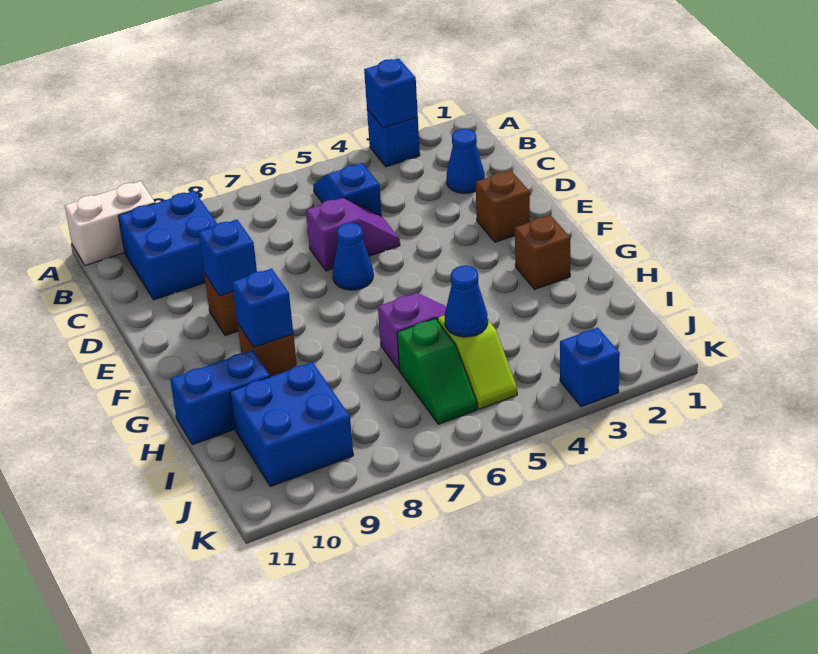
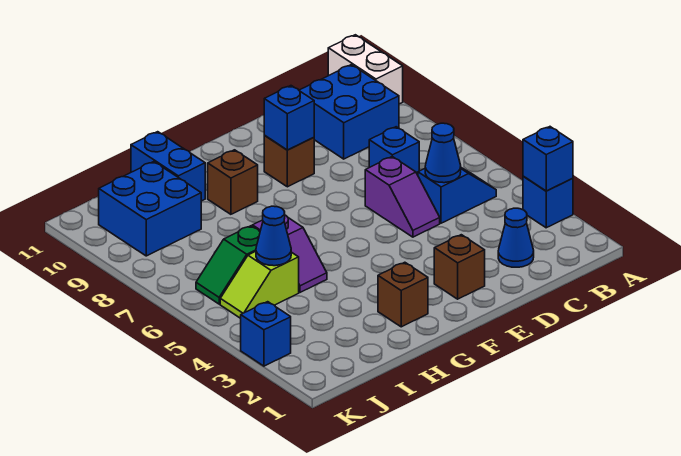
blue cone E6 level 1 -> blue cone C5 level 2
blue brick G9 level 2 -> blue brick C7 level 1

